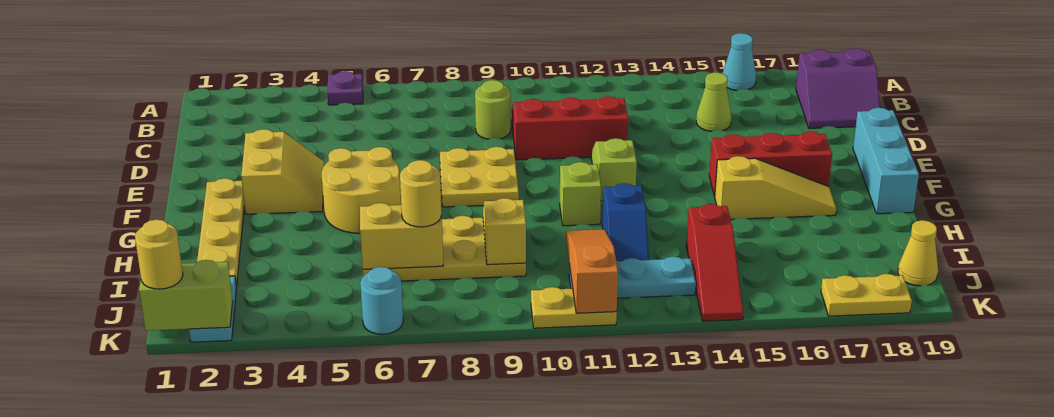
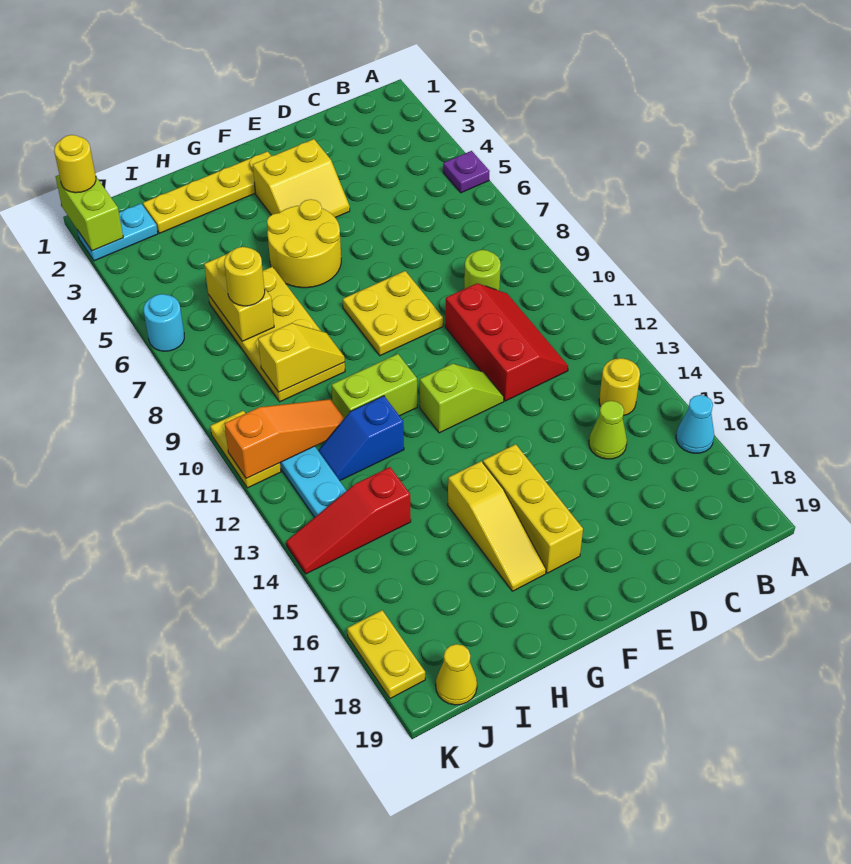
none -> yellow round brick B14 level 1
purple slope B18:C19 level 1 top B -> none
cyan brick E19:G19 level 1 -> none
red brick F15:F17 level 1 -> yellow brick F15:F17 level 1
lime brick G11 level 1 -> lime brick G11:H11 level 1

